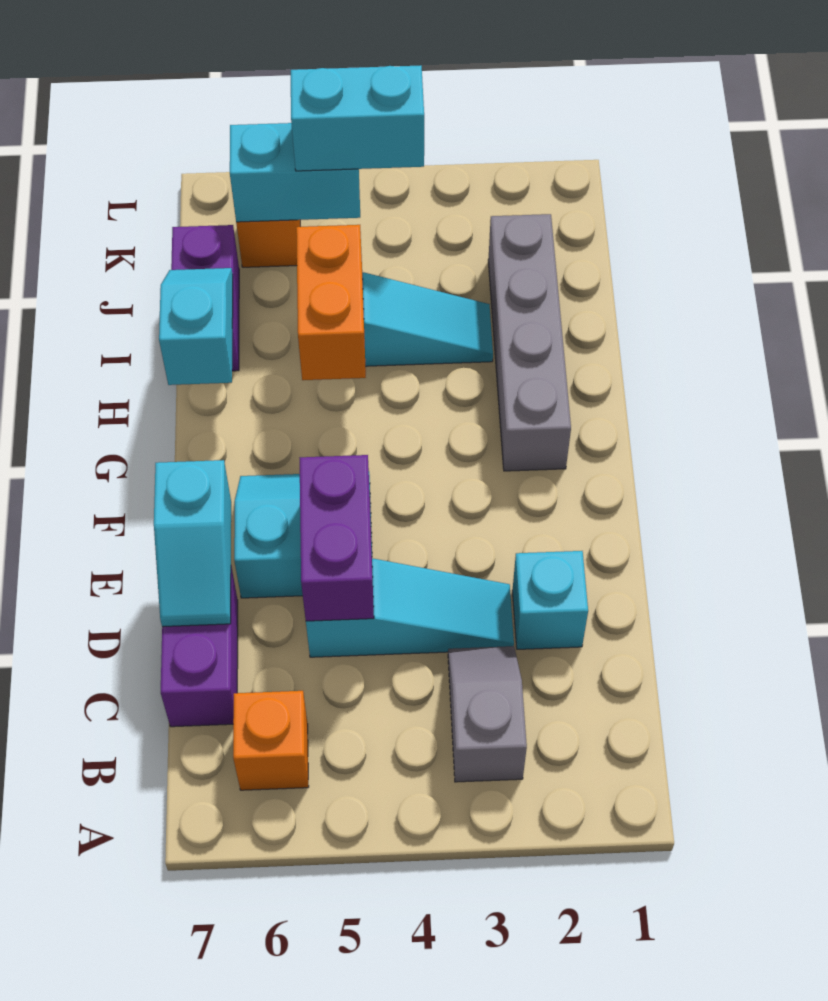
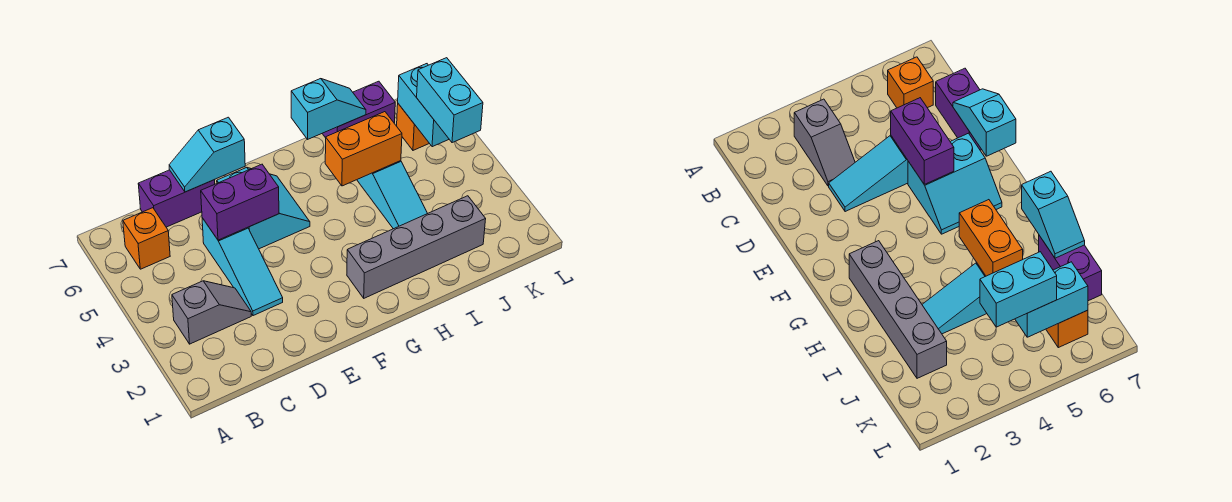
cyan brick D2 level 1 -> none

